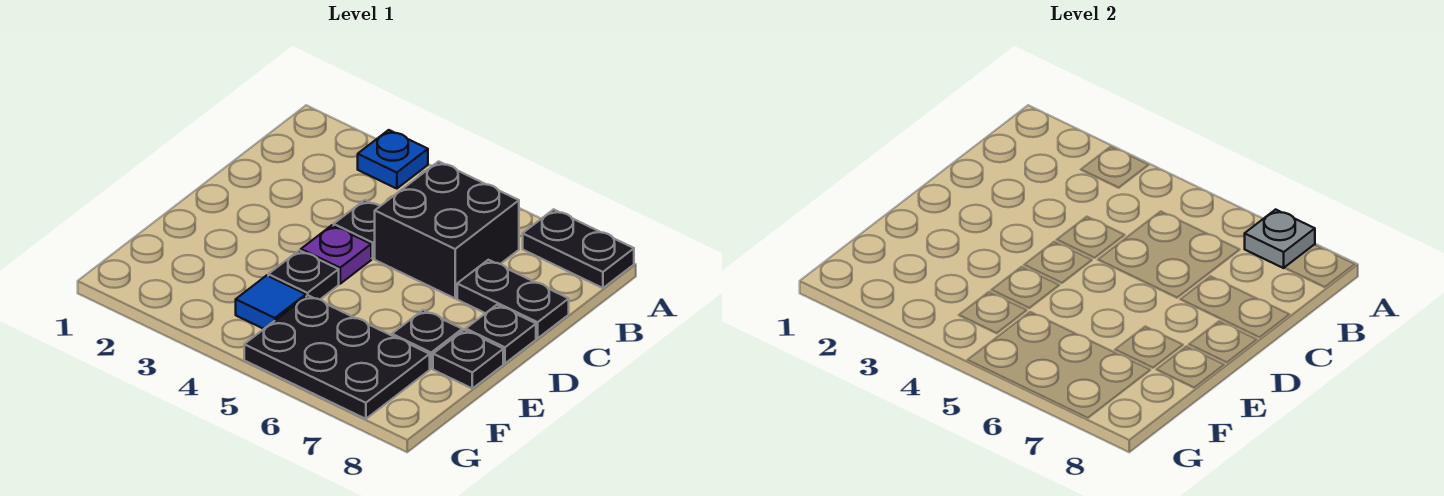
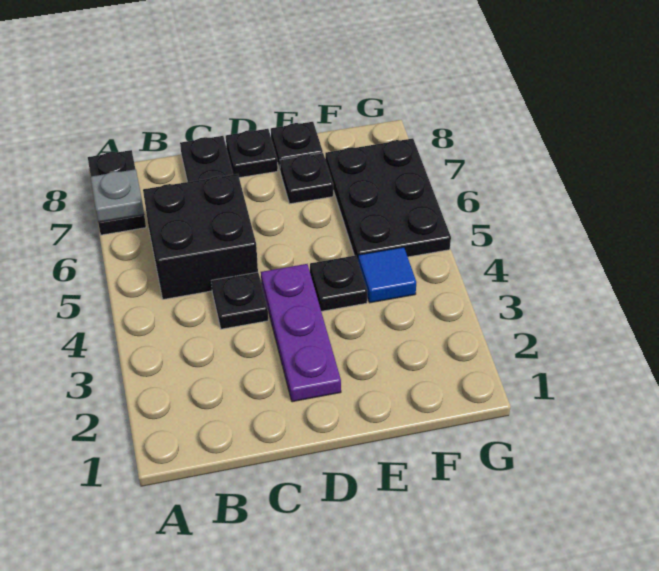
blue plate A3 level 1 -> none
purple plate D4 level 1 -> purple plate D2:D4 level 1

